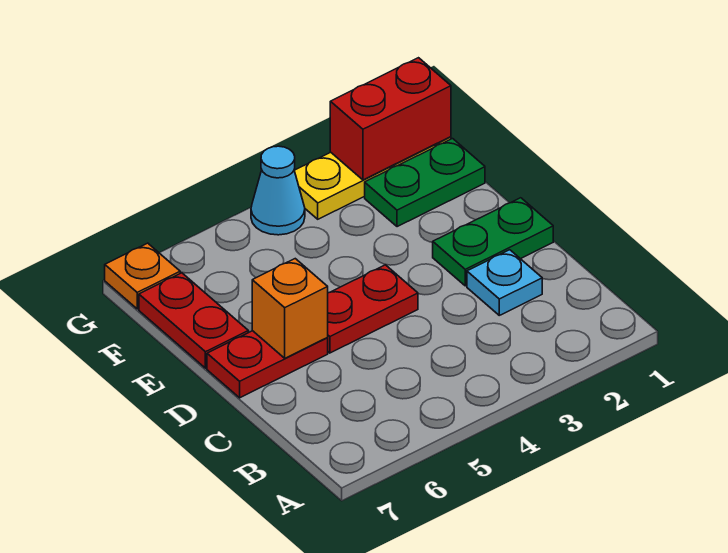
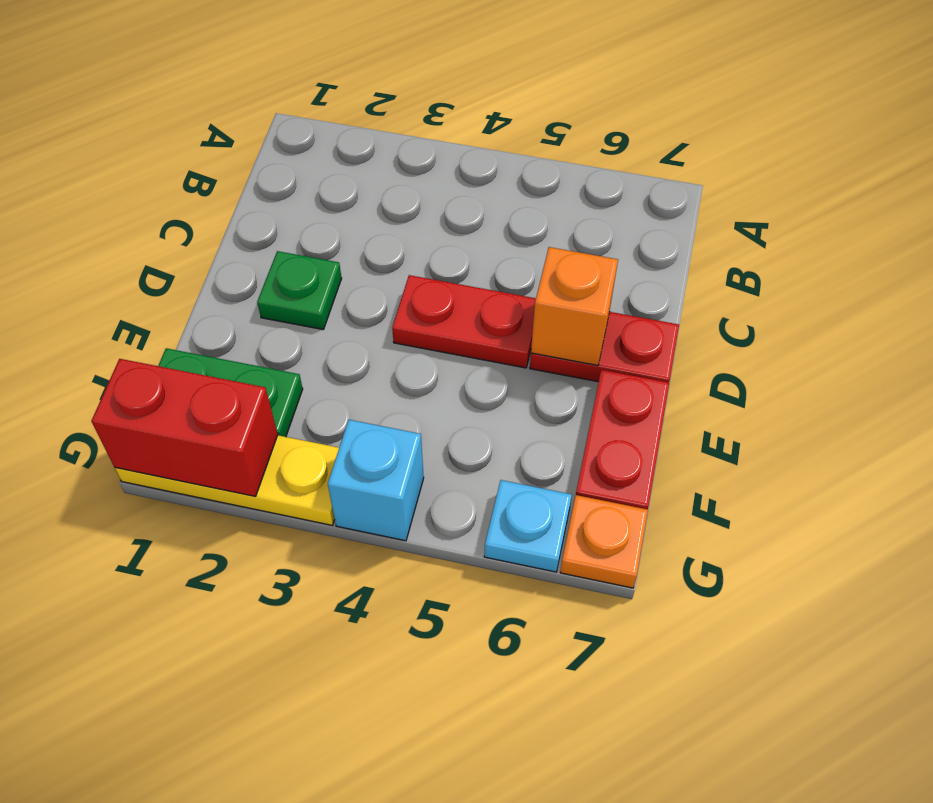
cyan plate C2 level 1 -> cyan plate G6 level 1
green plate D1:D2 level 1 -> green plate D2 level 1
cyan cone G4 level 1 -> cyan brick G4 level 1

